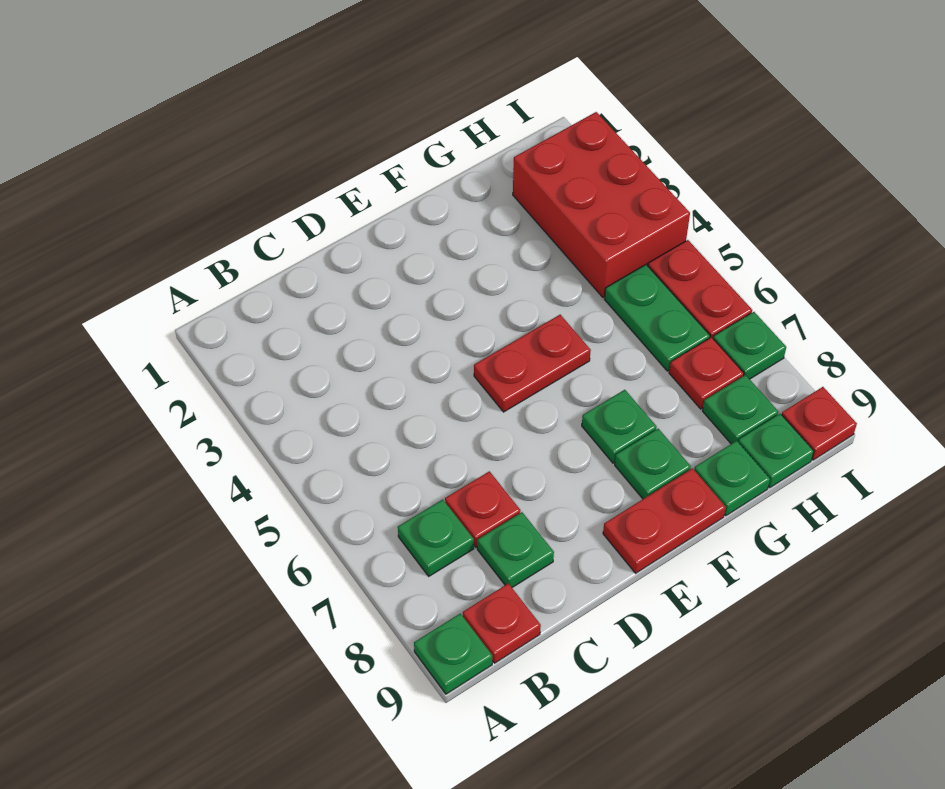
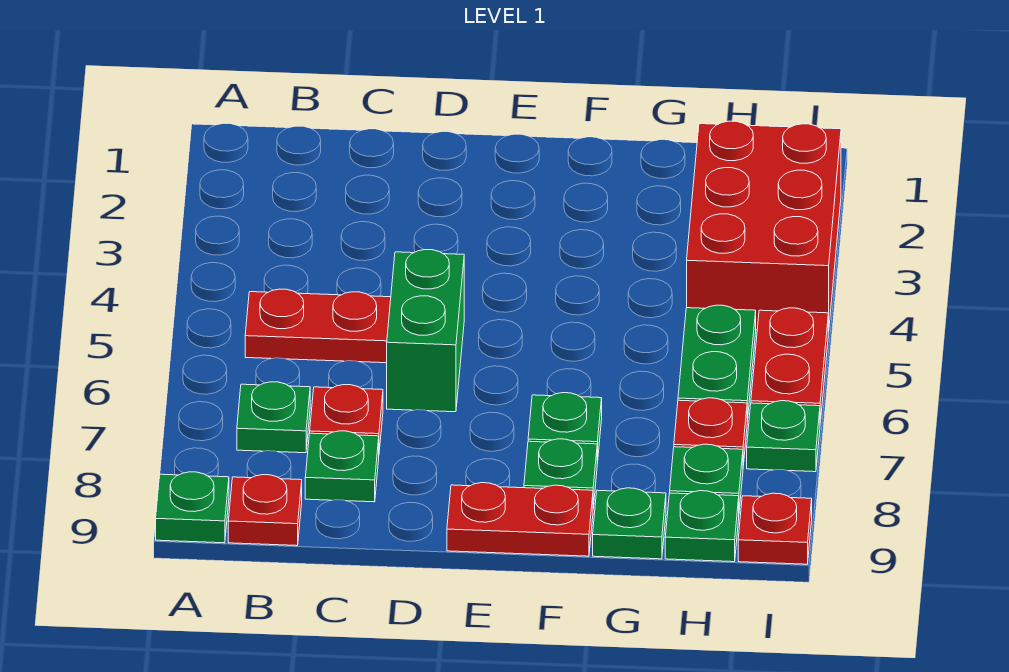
none -> green brick D5:D6 level 1
red plate E5:F5 level 1 -> red plate B5:C5 level 1

